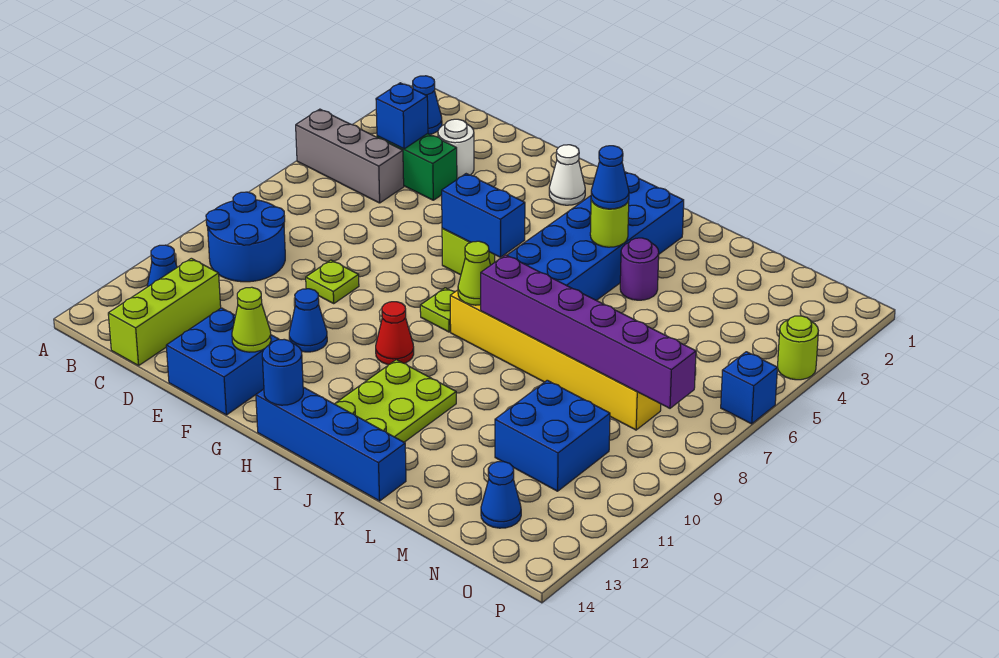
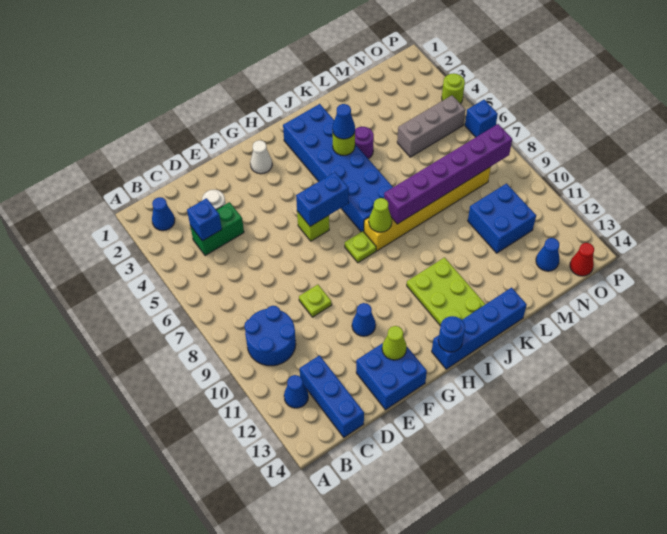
grey brick A5:C5 level 1 -> grey brick M5:O5 level 1
lime brick C12:C14 level 1 -> blue brick C12:C14 level 1
red cone H10 level 1 -> red cone O14 level 1

